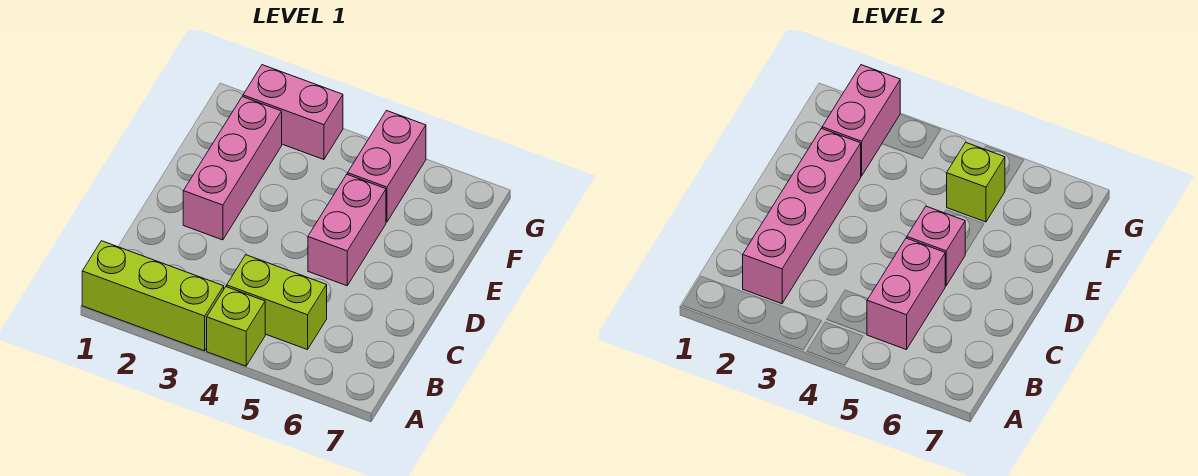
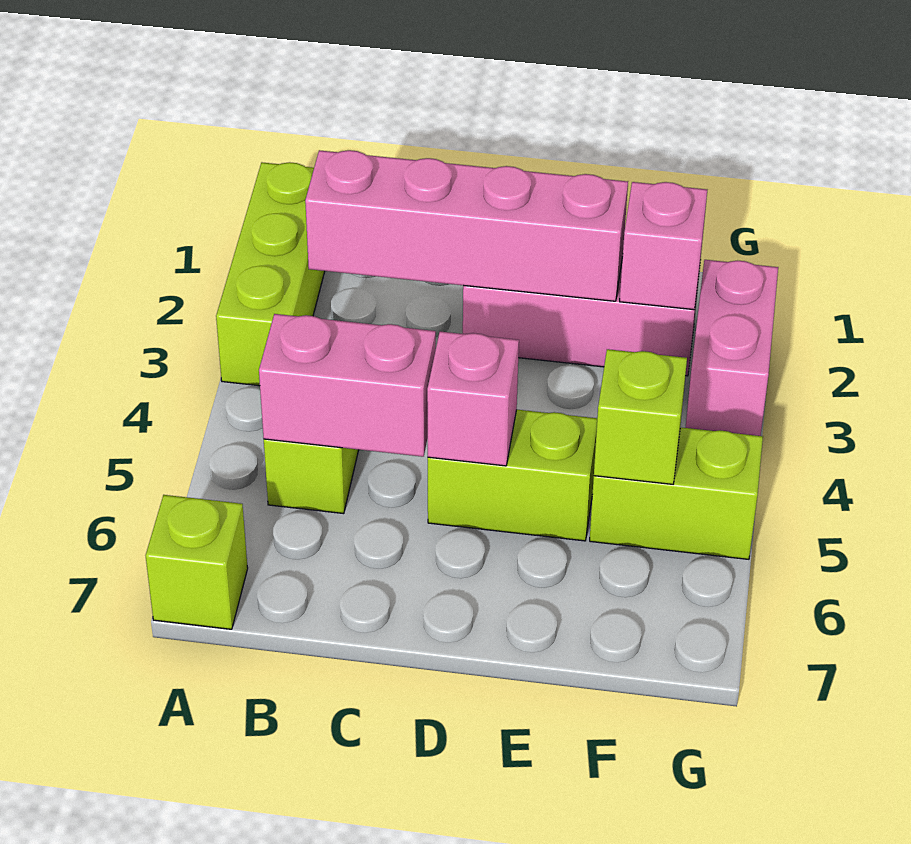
lime brick A4 level 1 -> lime brick A7 level 1
pink brick D5:E5 level 1 -> lime brick D5:E5 level 1
pink brick F2:G2 level 2 -> pink brick F2 level 2
pink brick F5:G5 level 1 -> lime brick F5:G5 level 1

